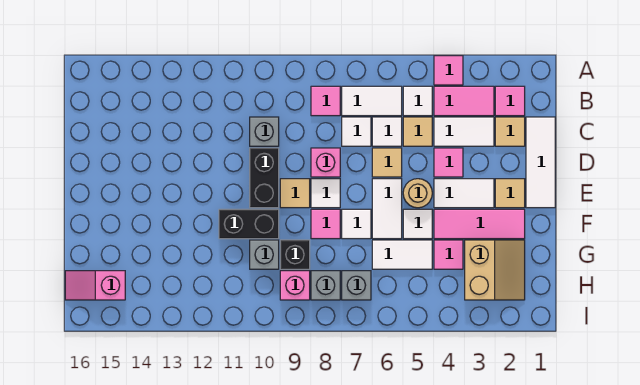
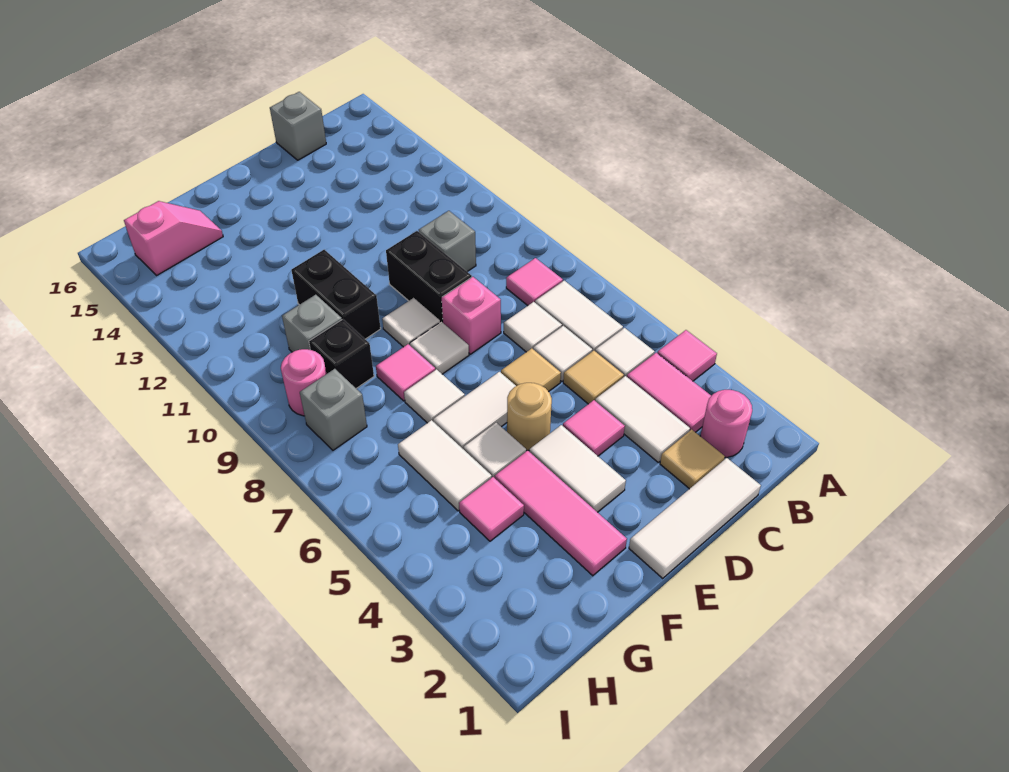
pink tile B2 level 1 -> pink round brick B2 level 1
black brick D10:E10 level 1 -> black brick D9:D10 level 1
tan tile E2 level 1 -> none
tan tile E9 level 1 -> white tile E9 level 1
tan slope G2:H3 level 1 top 3 -> none
grey brick H7 level 1 -> grey brick C16 level 1
pink brick H9 level 1 -> pink round brick H9 level 1
pink slope H15:H16 level 1 top 15 -> pink slope G15:H15 level 1 top H

